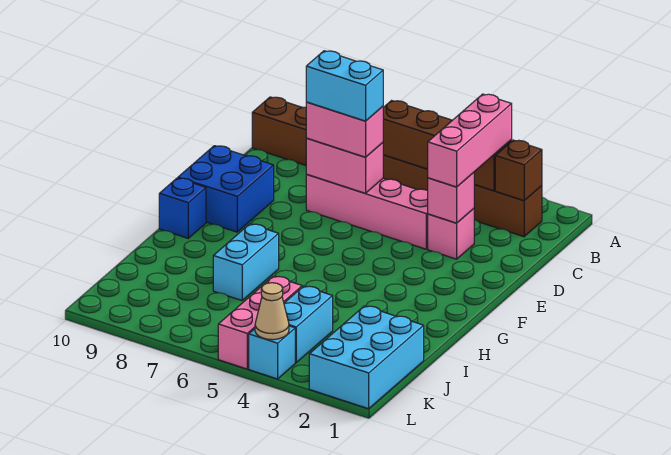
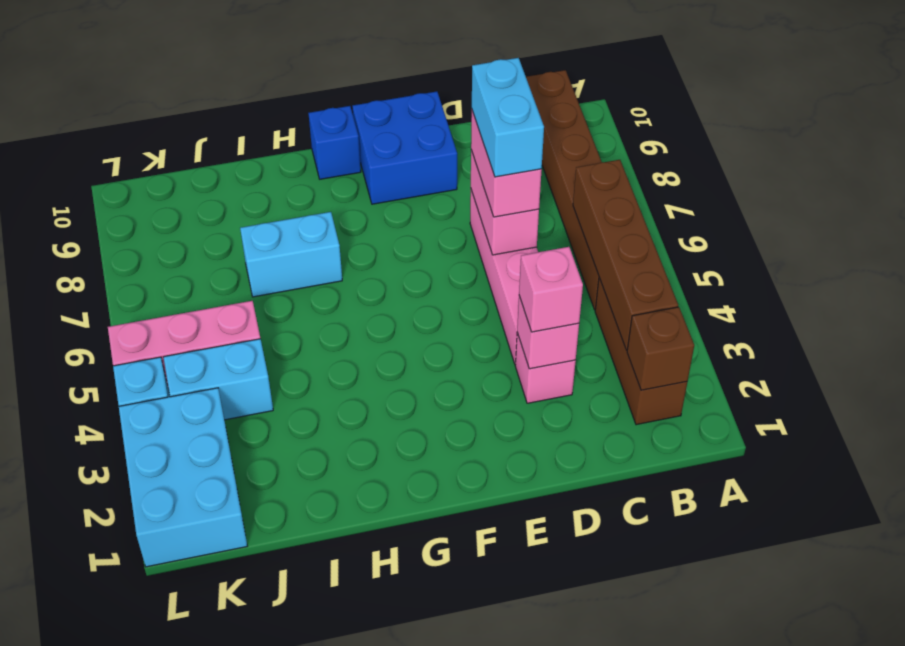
pink brick B3:D3 level 3 -> pink brick D3 level 3
cyan brick J1:L2 level 1 -> cyan brick K1:L3 level 1
tan cone L4 level 2 -> none

